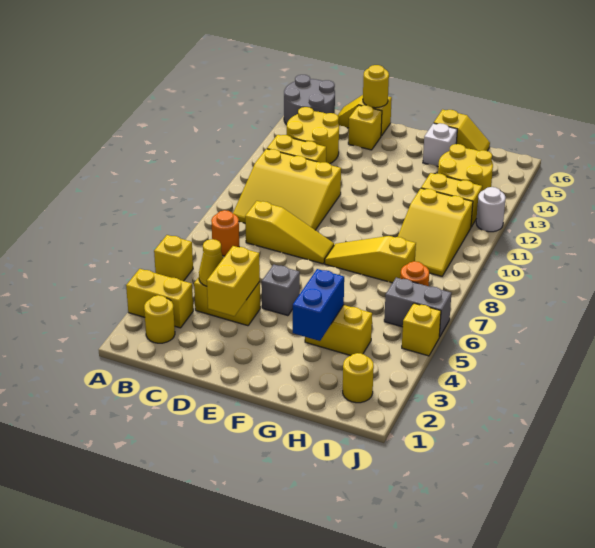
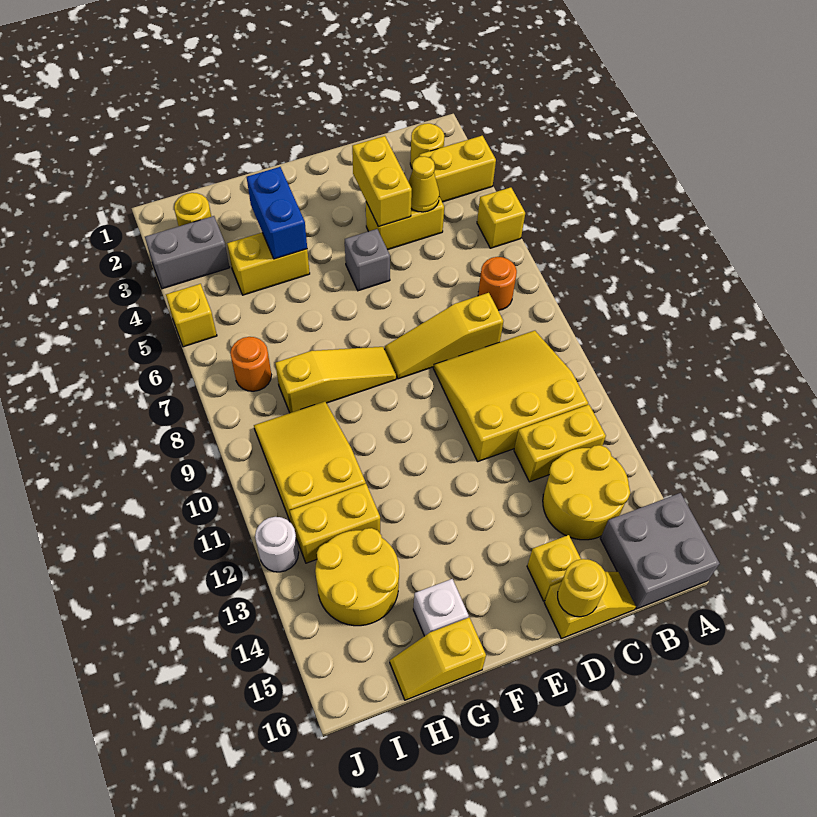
grey round brick A15:B16 level 1 -> grey brick A15:B16 level 1
grey brick I6:J6 level 1 -> grey brick I3:J3 level 1

